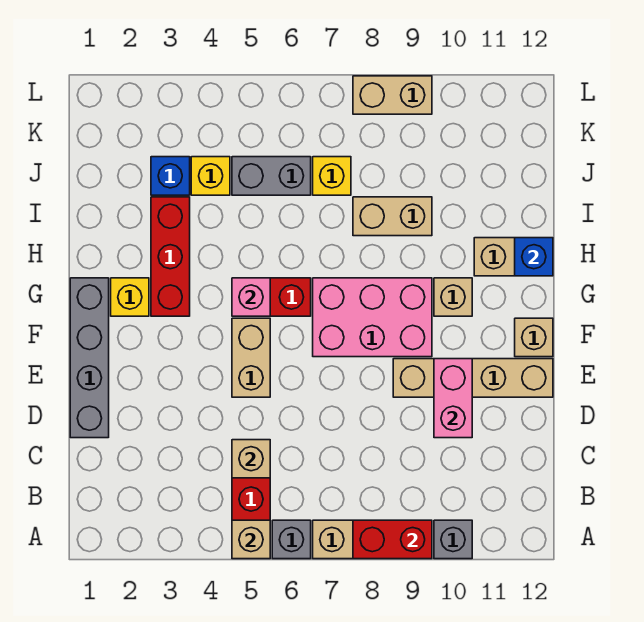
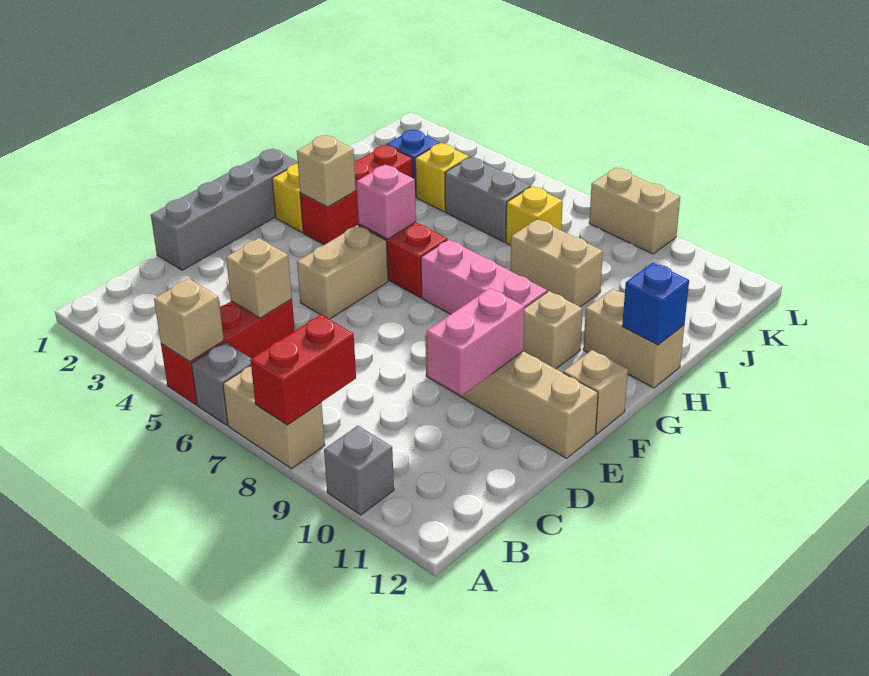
red brick A8:A9 level 2 -> red brick A8:B8 level 2
pink brick F7:G9 level 1 -> pink brick G7:G9 level 1
none -> tan brick G3 level 2

